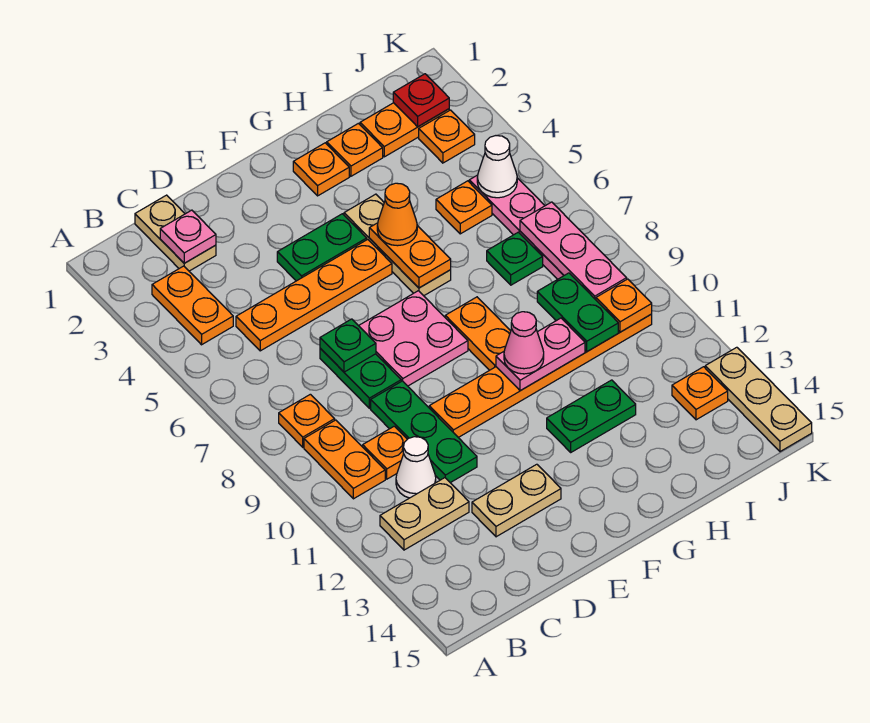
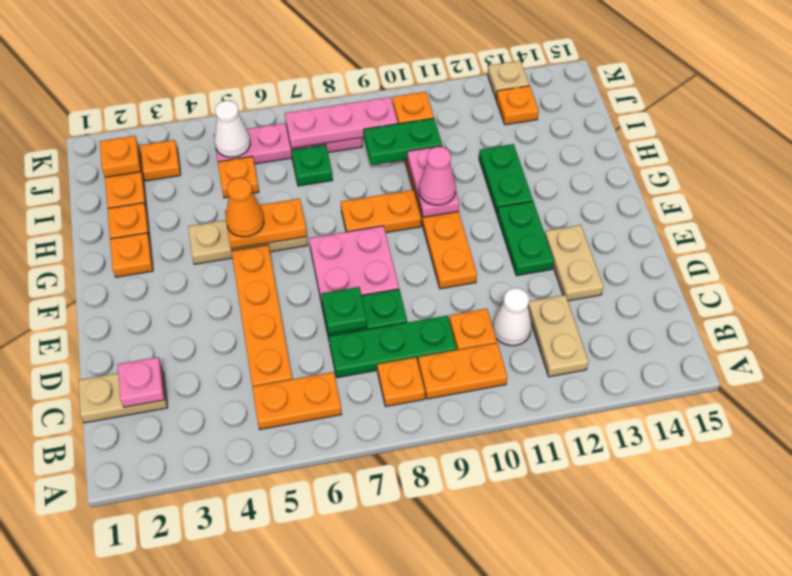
orange plate B3:B4 level 1 -> orange plate B5:B6 level 1
green plate D9:D11 level 1 -> green plate C7:C9 level 1
green plate E4:F4 level 1 -> green plate E12:F12 level 1
red plate J2 level 2 -> orange plate J2 level 2
tan plate K13:K15 level 1 -> tan plate K13 level 1

